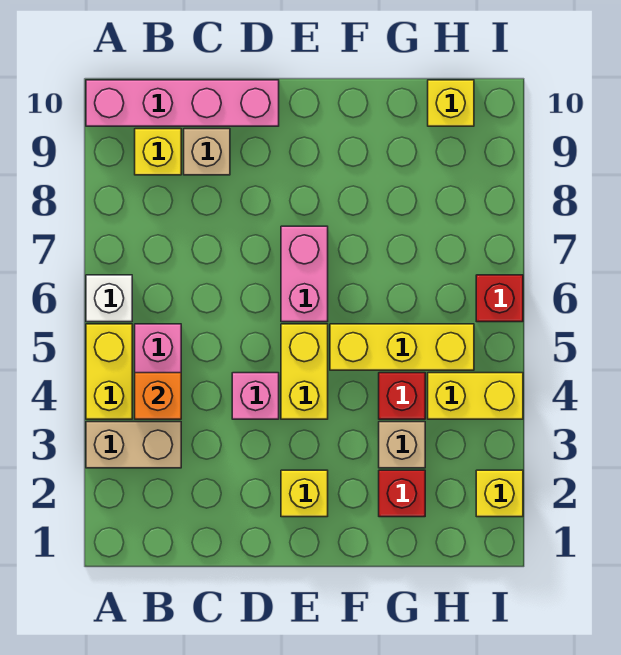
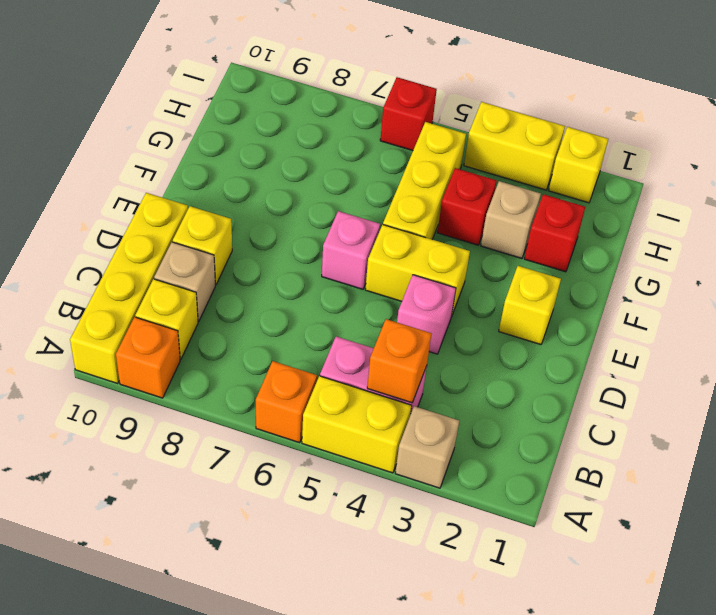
tan brick A3:B3 level 1 -> tan brick A3 level 1
white brick A6 level 1 -> orange brick A6 level 1
none -> orange brick A9 level 1
pink brick A10:D10 level 1 -> yellow brick A10:D10 level 1
pink brick E6:E7 level 1 -> pink brick E6 level 1
yellow brick H4:I4 level 1 -> yellow brick I3:I4 level 1
yellow brick H10 level 1 -> yellow brick D9 level 1

